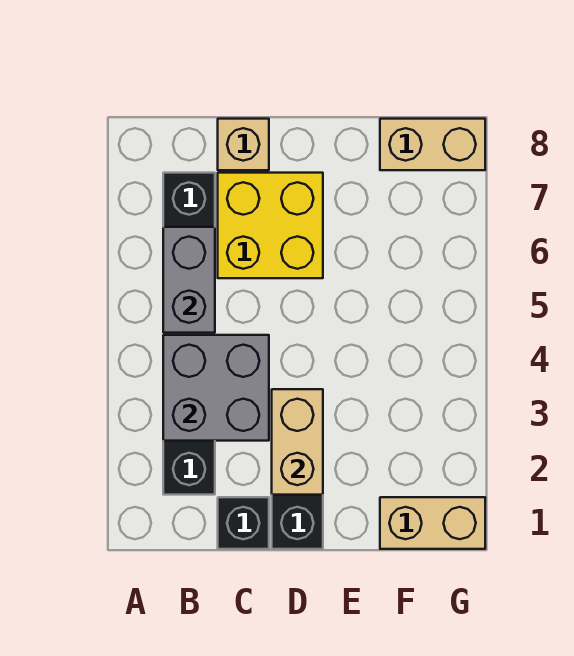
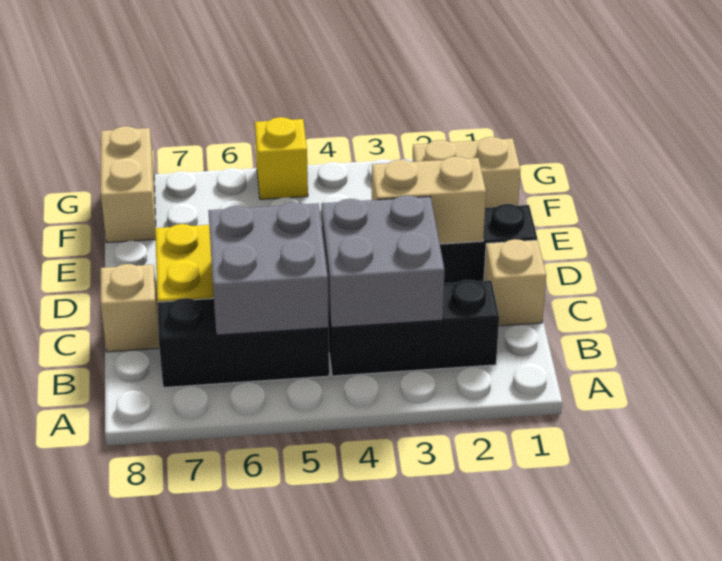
grey brick B5:B6 level 2 -> grey brick B5:C6 level 2
black brick C1 level 1 -> tan brick C1 level 1
tan brick F1:G1 level 1 -> tan brick F1:F2 level 1
none -> yellow brick G5 level 1

